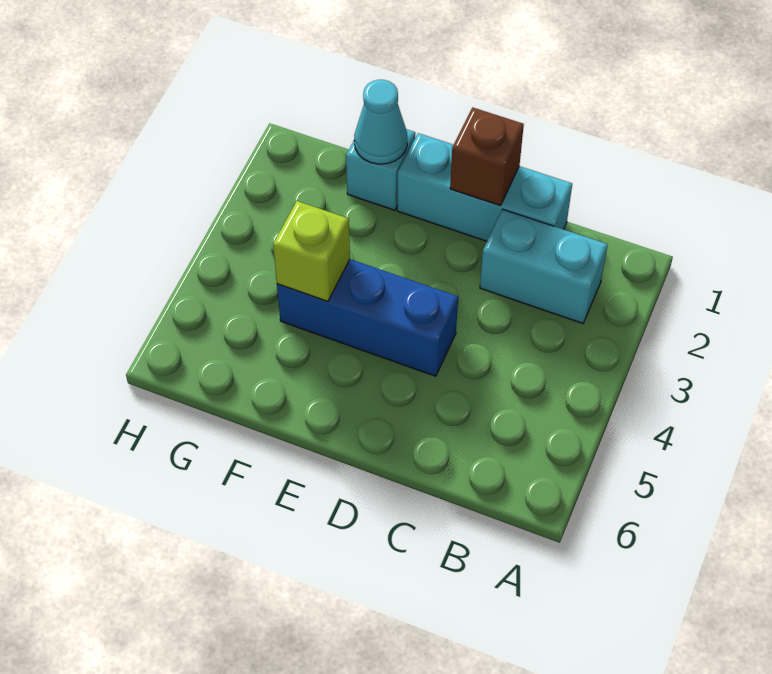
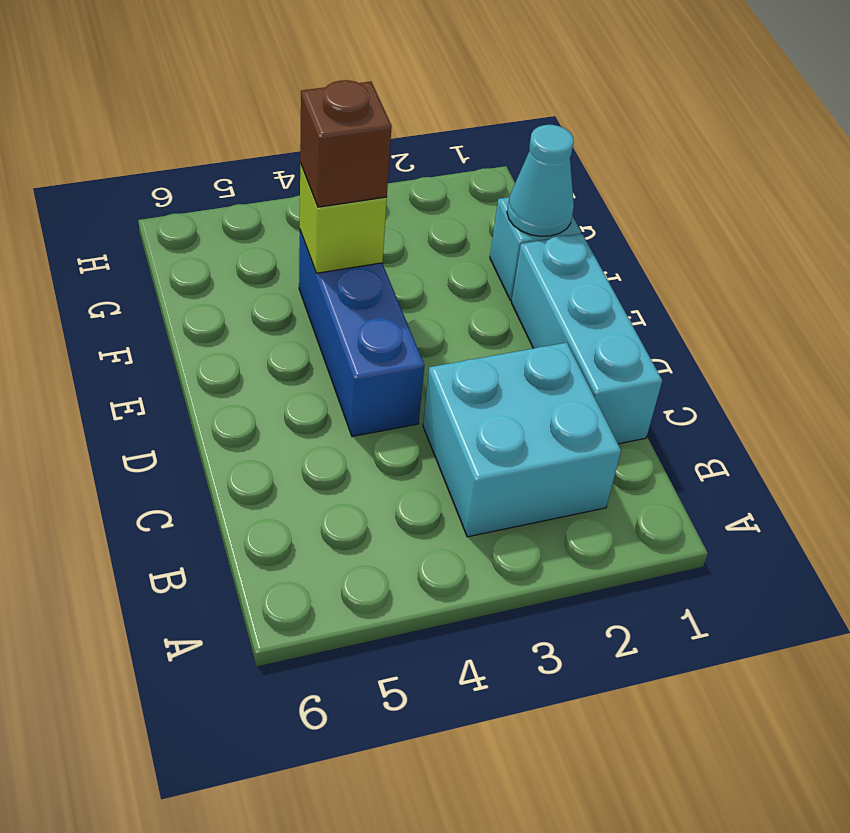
cyan brick B2:C2 level 1 -> cyan brick B2:C3 level 1
brown brick D1 level 2 -> brown brick F4 level 3

